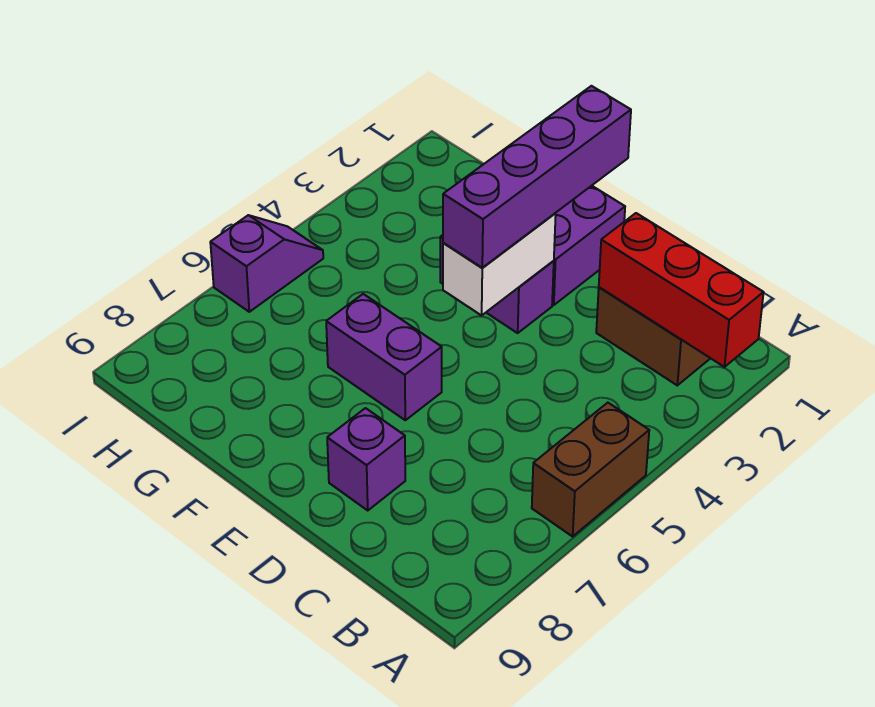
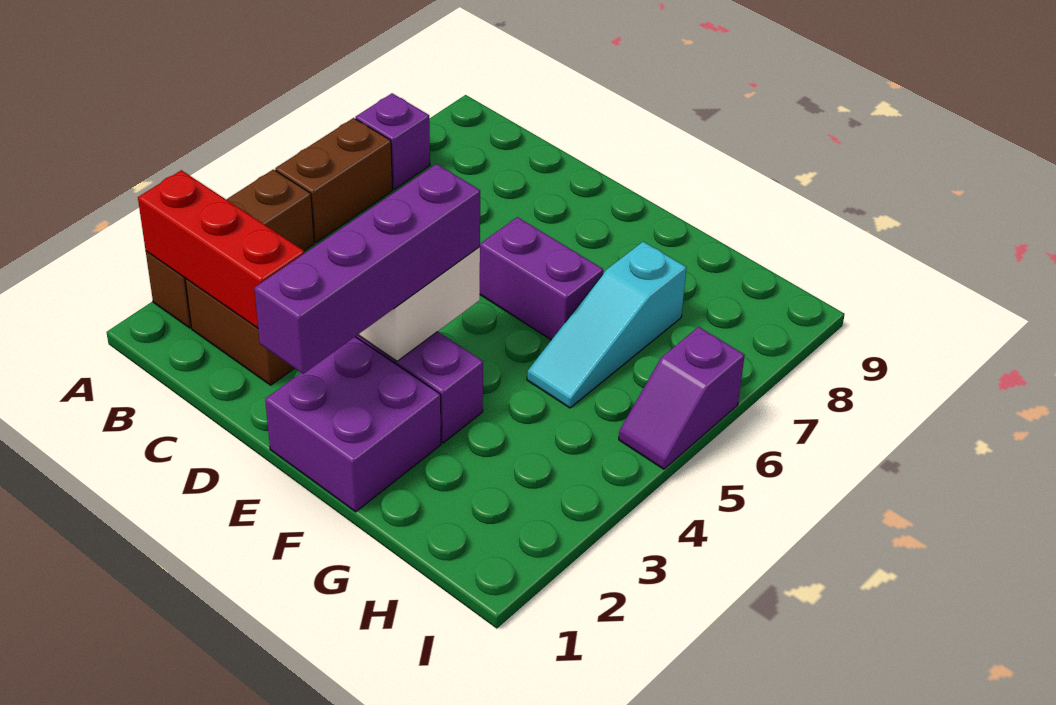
none -> brown brick A2:A4 level 1
purple brick D8 level 1 -> purple brick A7 level 1
none -> cyan slope G5:G7 level 1 top 7

